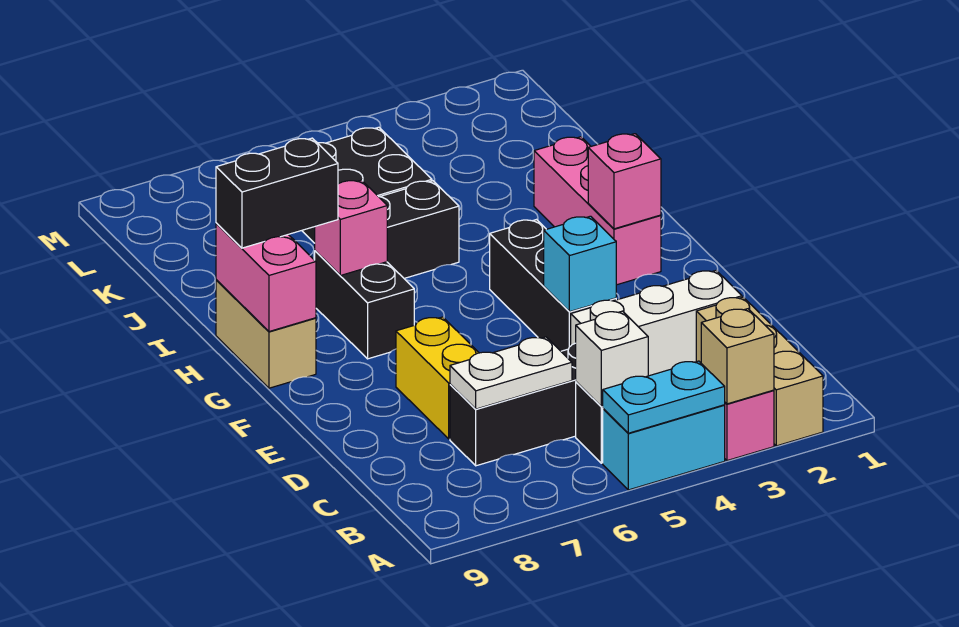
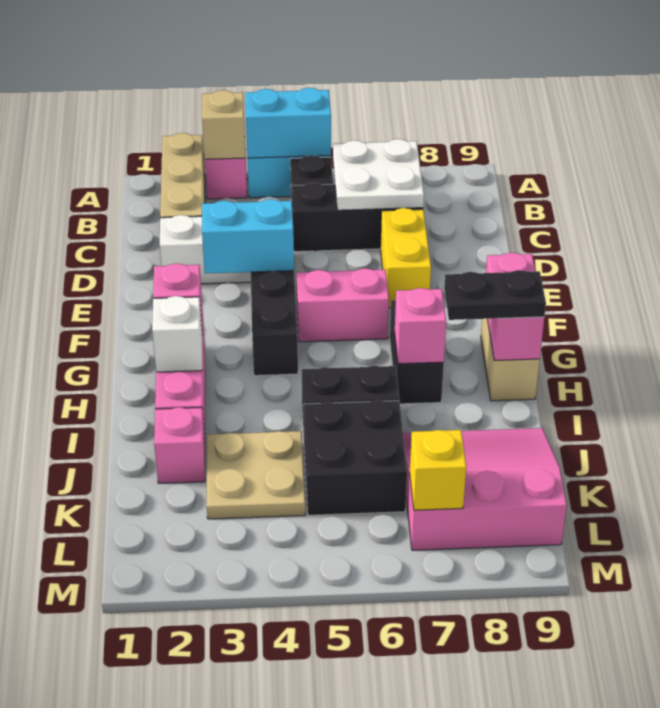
cyan plate A4:A5 level 2 -> cyan brick A4:A5 level 2
white brick B5 level 2 -> white brick H2 level 2
white plate C6:C7 level 2 -> white plate B6:C7 level 2
cyan brick E4 level 2 -> cyan brick E3:E4 level 2
none -> pink brick F5:F6 level 1
black brick H8:H9 level 3 -> black plate H8:H9 level 3
none -> pink brick J2 level 1
none -> tan plate J3:K4 level 1
none -> pink slope J7:L9 level 1 top L
none -> yellow brick L7 level 2

